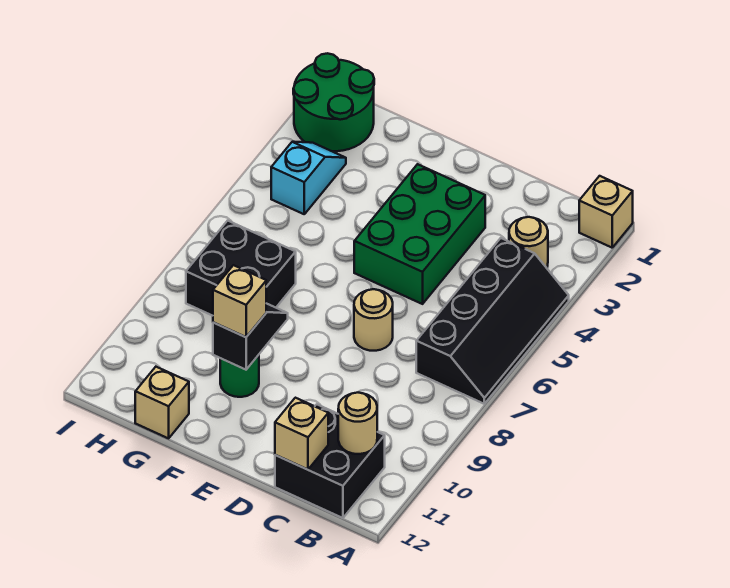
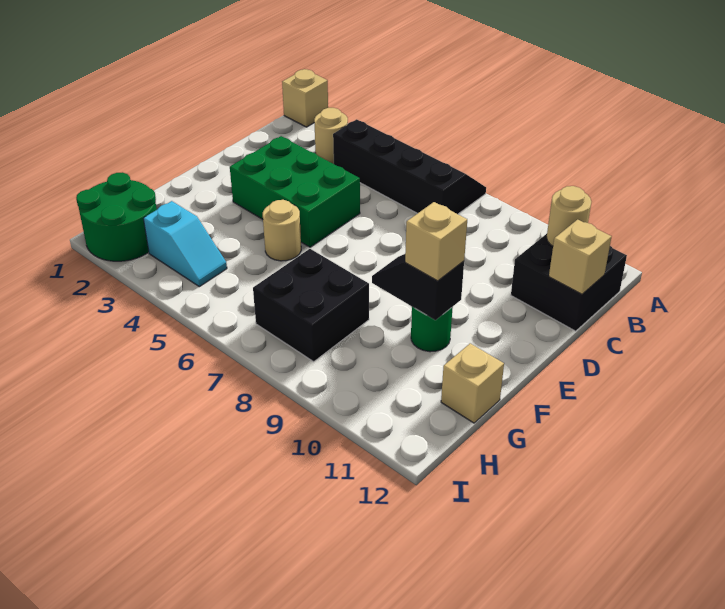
tan round brick D7 level 1 -> tan round brick F5 level 1
cyan slope H3:H4 level 1 top 4 -> cyan slope H3:H4 level 1 top 3

